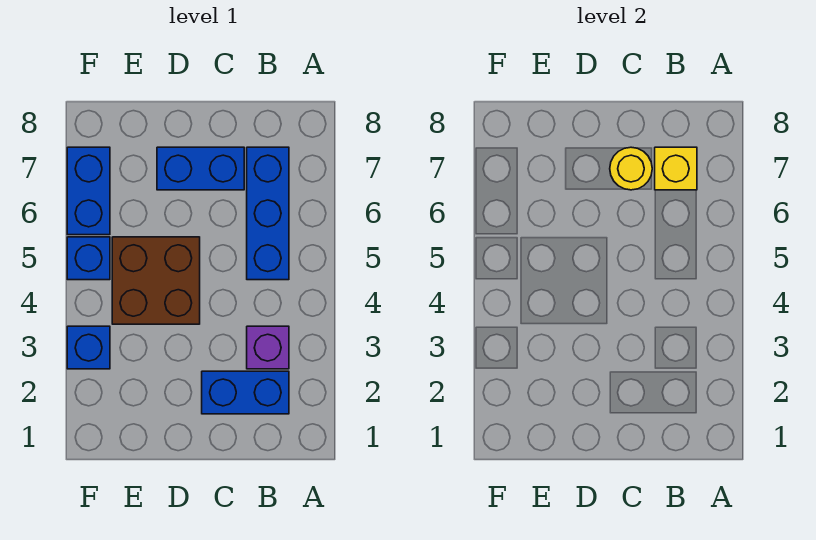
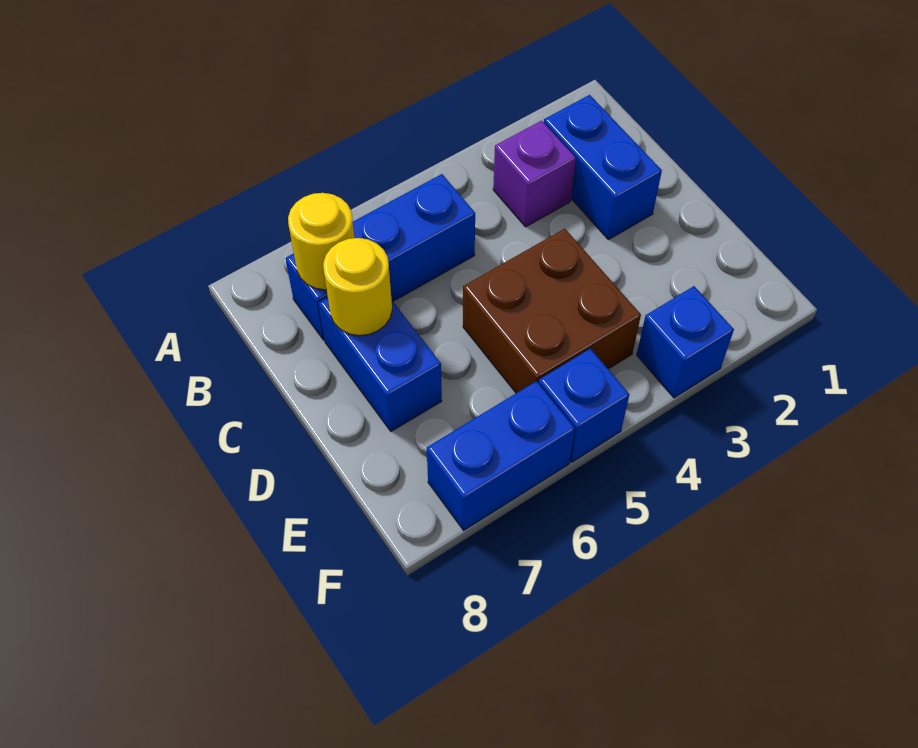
yellow brick B7 level 2 -> yellow round brick B7 level 2

